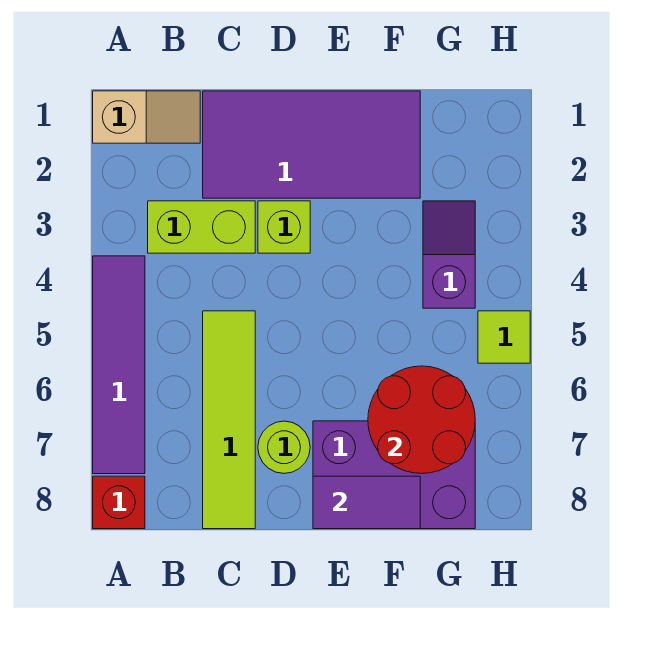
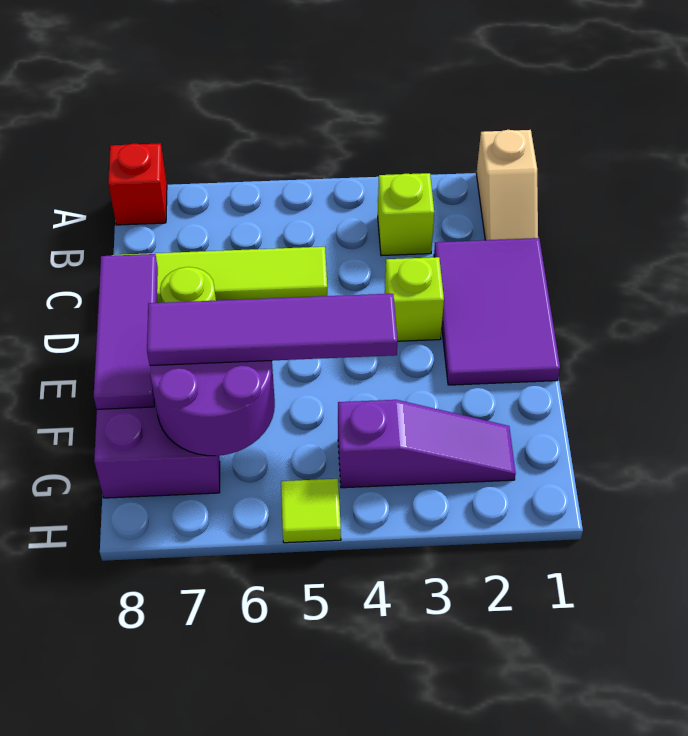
purple tile A4:A7 level 1 -> purple tile F4:F7 level 3
lime brick B3:C3 level 1 -> lime brick B3 level 1
purple tile C1:F2 level 1 -> purple tile C1:E2 level 1
purple tile E8:F8 level 2 -> purple tile D8:F8 level 2
red round brick F6:G7 level 2 -> purple round brick F6:G7 level 2
purple slope G3:G4 level 1 top 4 -> purple slope G2:G4 level 1 top 4

